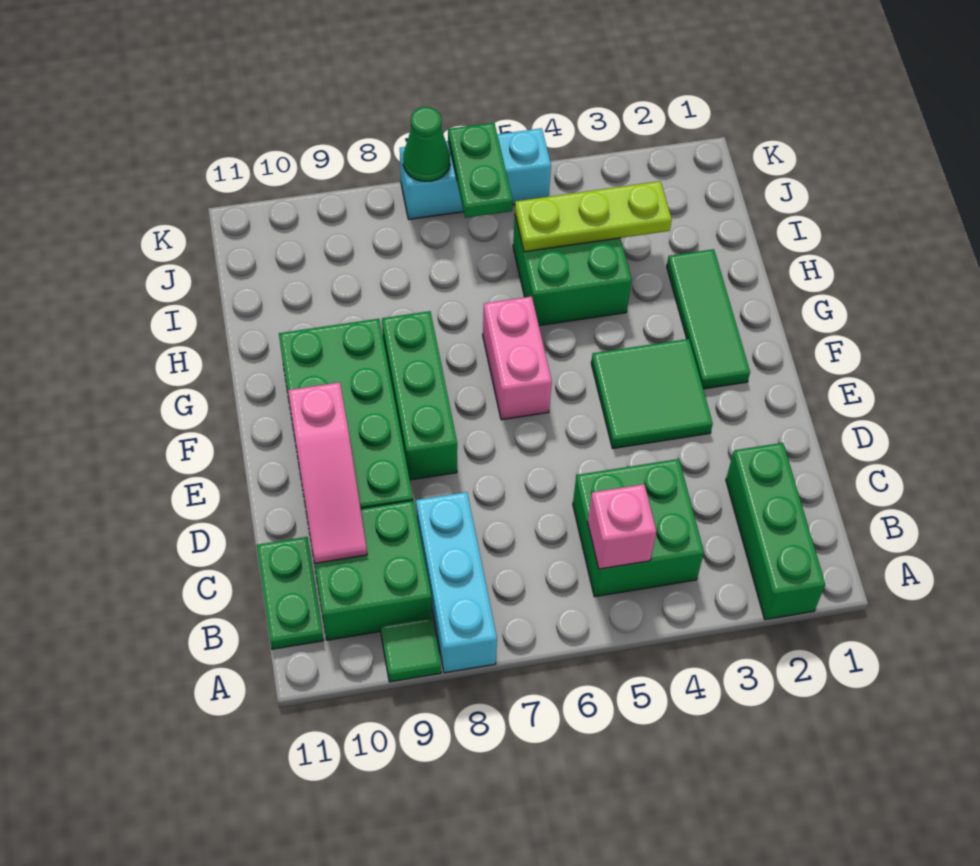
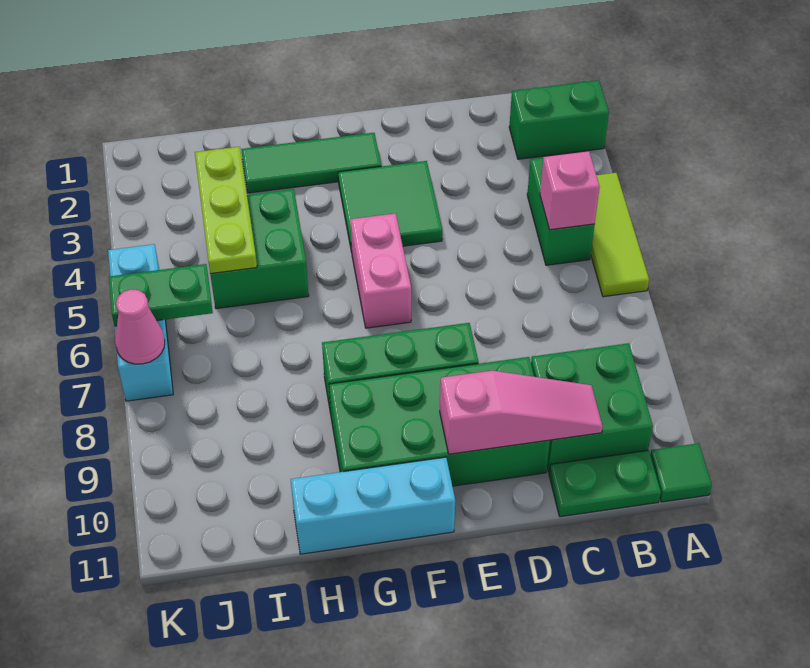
green brick A2:C2 level 1 -> green brick A2:B2 level 1
none -> lime tile A4:A6 level 1
cyan brick A8:C8 level 1 -> cyan brick F11:H11 level 1
green tile A9 level 1 -> green tile A11 level 1
green brick B4:C5 level 1 -> green brick B4:B5 level 1
pink brick F6:G6 level 1 -> pink brick F5:F6 level 1
green cone K7 level 2 -> pink cone K7 level 2

